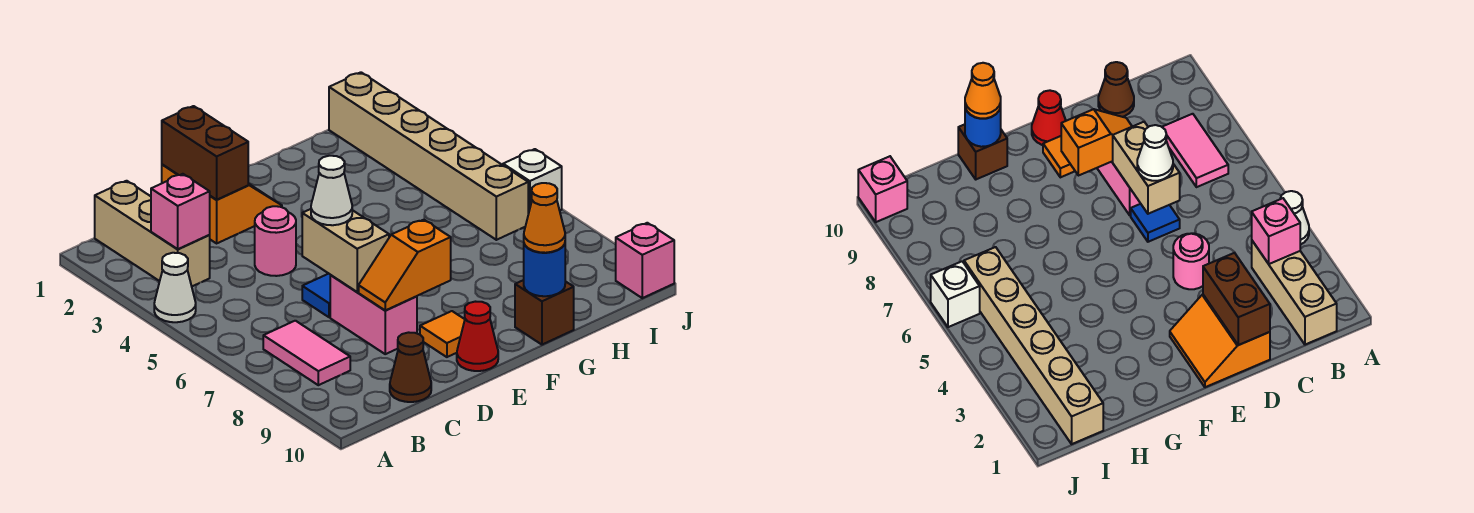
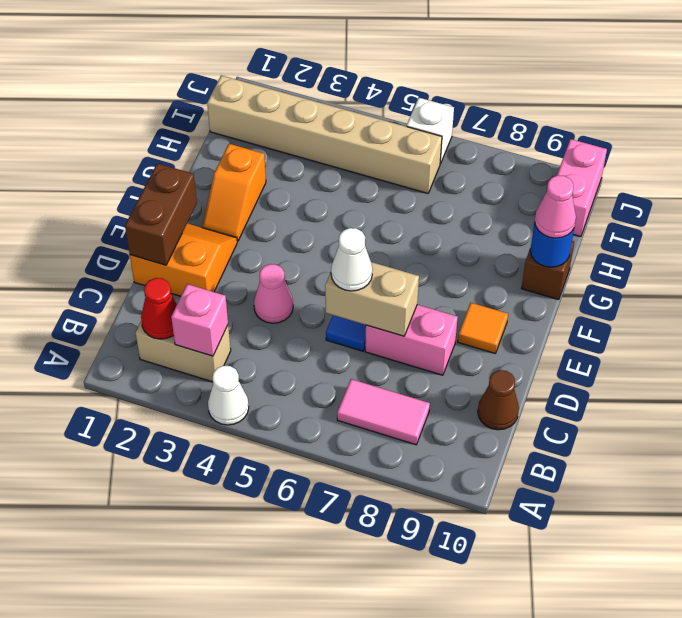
tan brick B1:B3 level 1 -> tan brick B2:B3 level 1
brown brick D1:D2 level 2 -> brown brick D1:E1 level 2
pink round brick D4 level 1 -> pink cone D4 level 1
orange slope D8:E8 level 2 top E -> orange slope F2:G2 level 1 top G
red cone E10 level 1 -> red cone B2 level 2
orange cone G10 level 3 -> pink cone G10 level 3
pink brick J10 level 1 -> pink brick I10:J10 level 1

